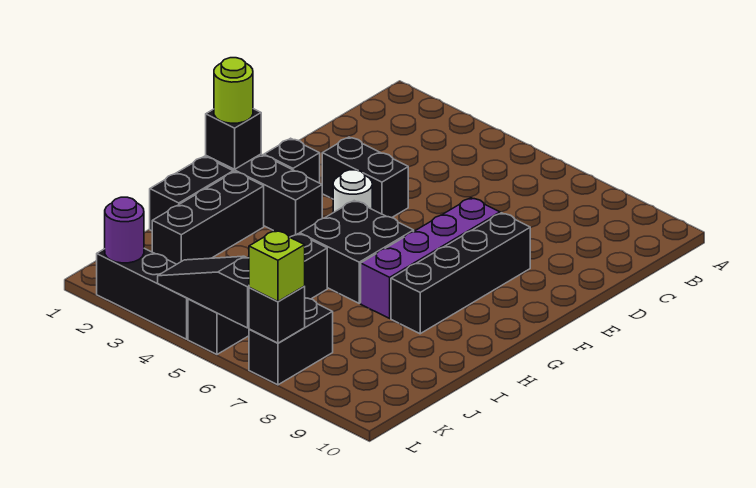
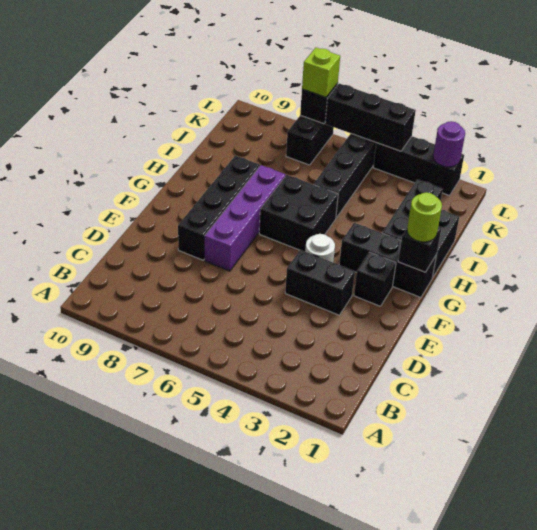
black slope L4:L6 level 2 top 6 -> black brick L4:L6 level 2

